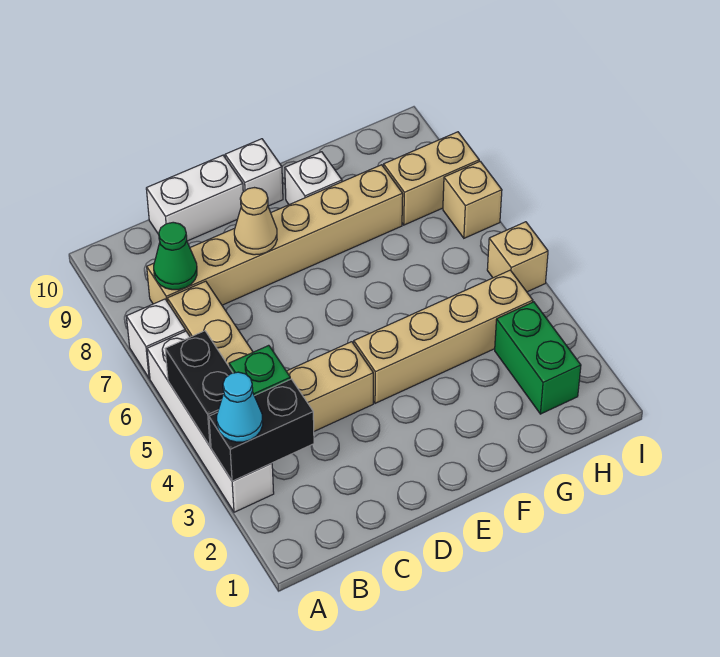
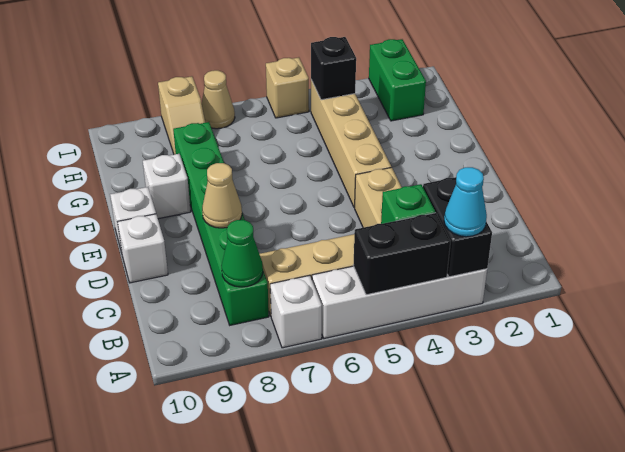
tan brick B8:G8 level 1 -> green brick B8:G8 level 1
white brick C10:D10 level 1 -> white brick D10 level 1
green brick H2:H3 level 1 -> green brick H2:I2 level 1
none -> black brick H4 level 2
tan brick H8:I8 level 1 -> tan slope H8:I8 level 1 top I
tan brick I7 level 1 -> tan cone I7 level 1

